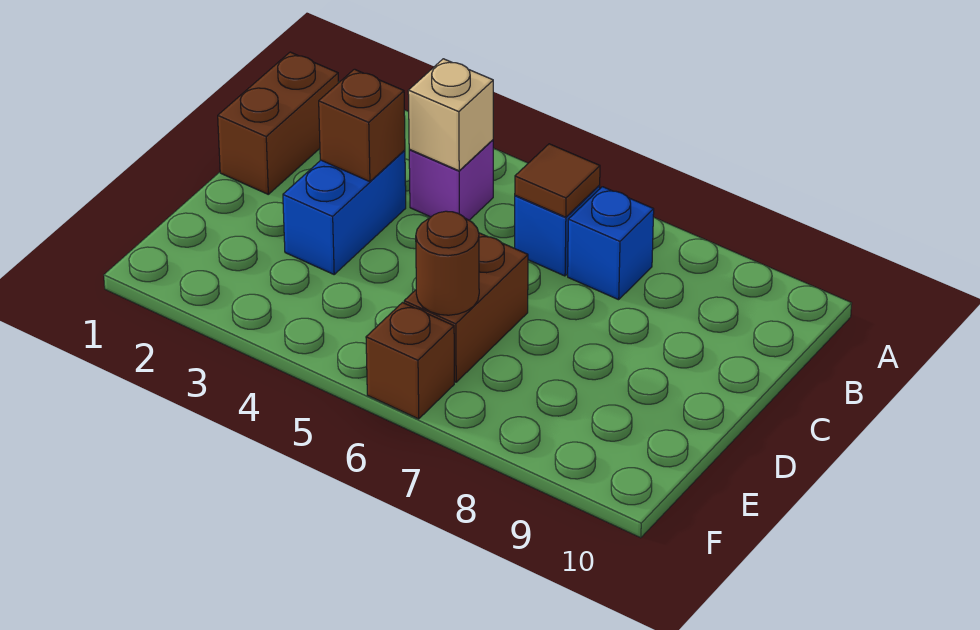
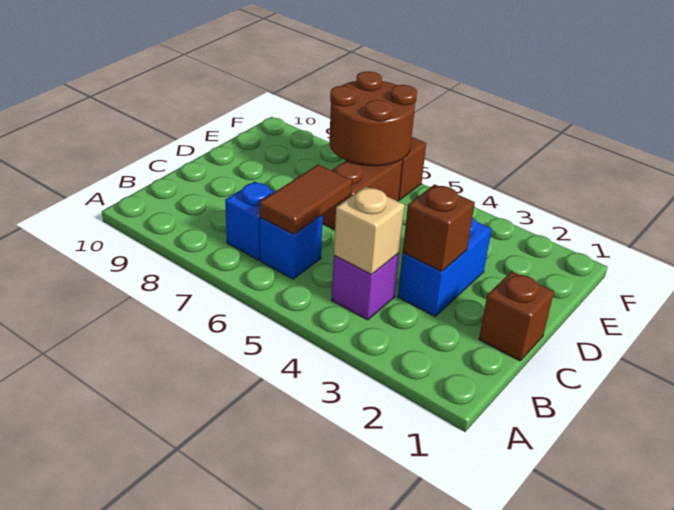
brown brick B1:C1 level 1 -> brown brick C1 level 1
brown tile B6 level 2 -> brown tile B6:C6 level 2
brown round brick E6 level 2 -> brown round brick E6:F7 level 2

